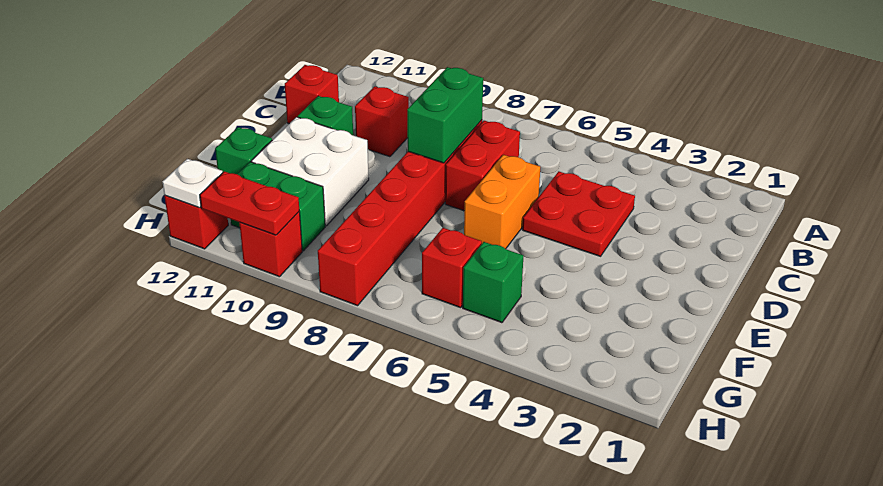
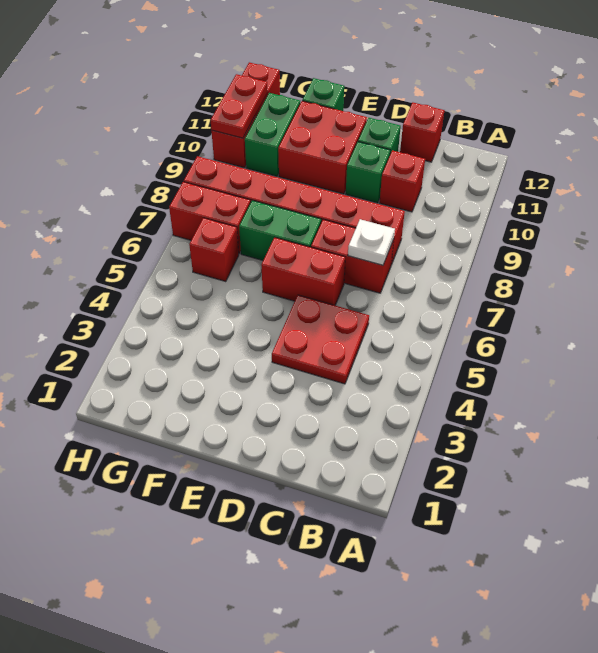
green brick C8:D8 level 2 -> green brick E7:F7 level 1
orange brick D6:E6 level 1 -> red brick D6:E6 level 1
white brick E10:F11 level 1 -> red brick E10:F11 level 1
green brick G5 level 1 -> green brick D10 level 1
none -> red brick G7:H7 level 1
white plate H12 level 2 -> white plate C7 level 2

